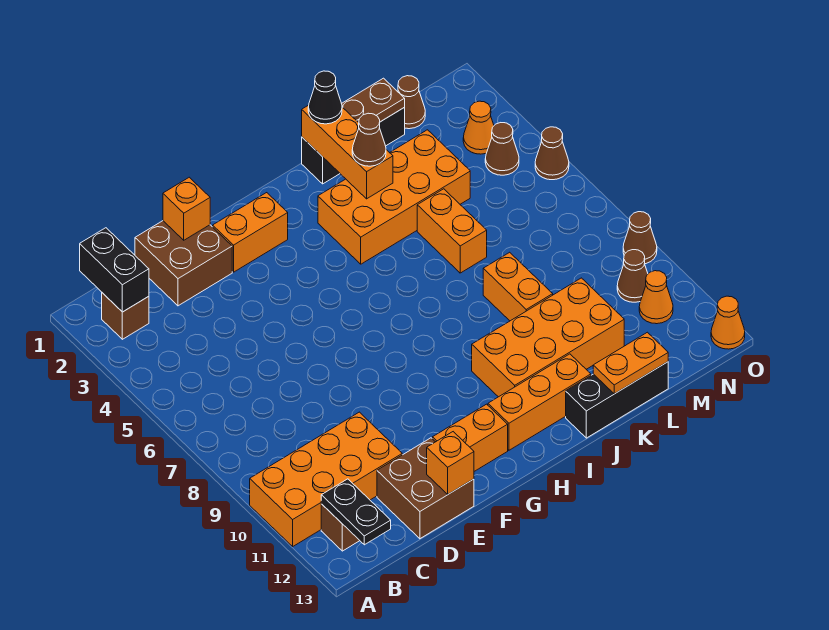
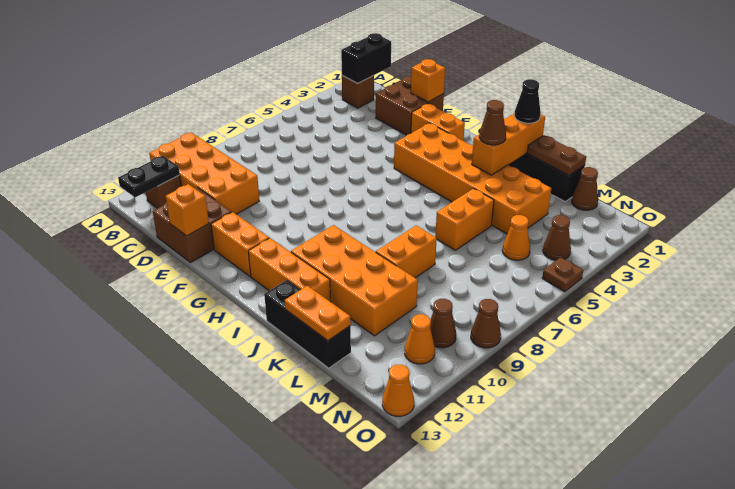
orange brick I3:L4 level 1 -> orange brick G3:L4 level 1
orange cone N3 level 1 -> orange cone M5 level 1
brown cone O5 level 1 -> brown plate O5 level 1

